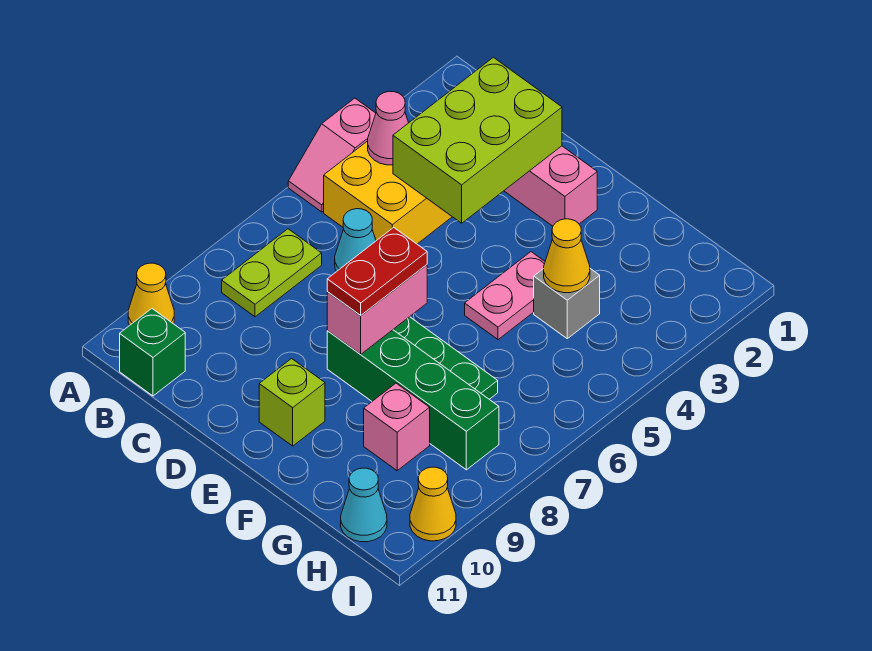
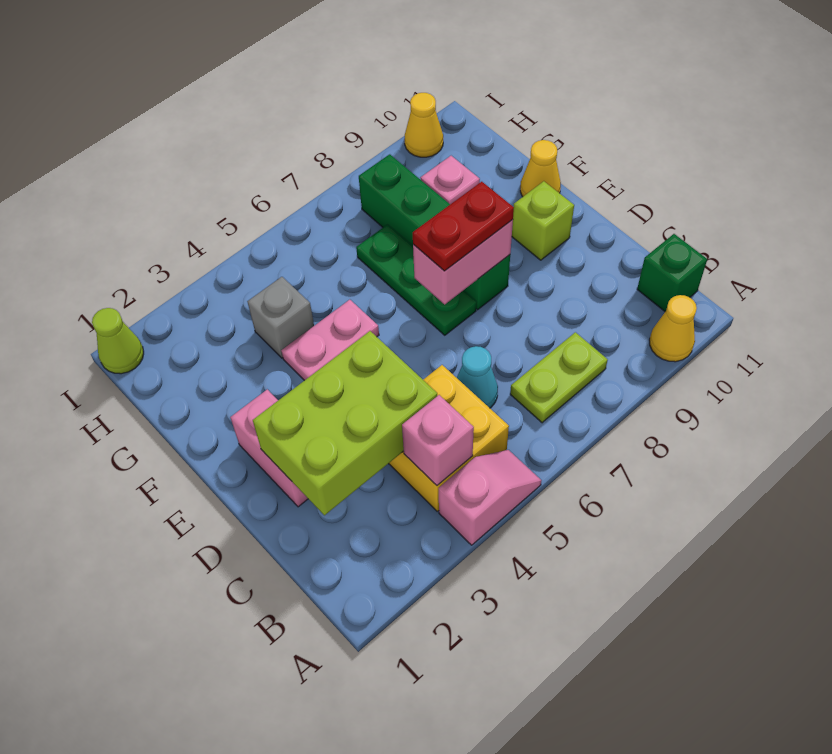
pink cone B4 level 2 -> pink brick B4 level 2
yellow cone G4 level 2 -> yellow cone F11 level 1
cyan cone H11 level 1 -> none
none -> lime cone I1 level 1

